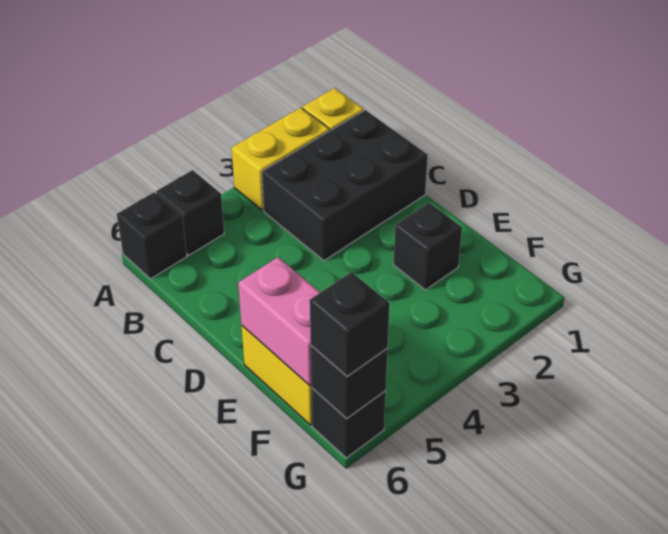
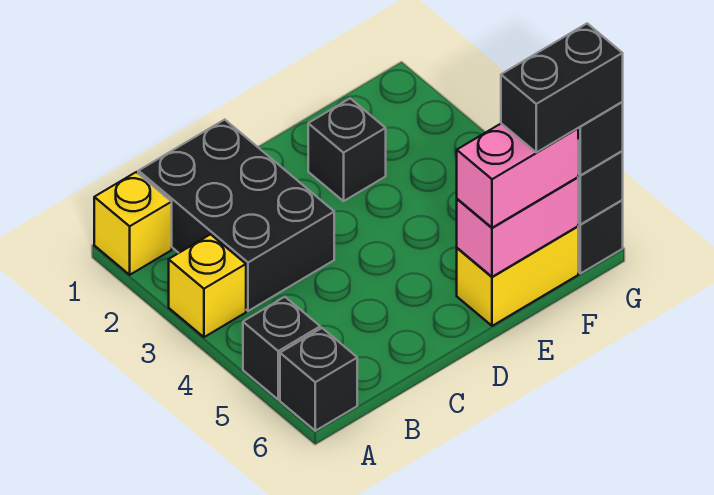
yellow brick A2:A3 level 1 -> yellow brick A3 level 1
none -> pink brick E6:F6 level 3
none -> black brick F6:G6 level 4

